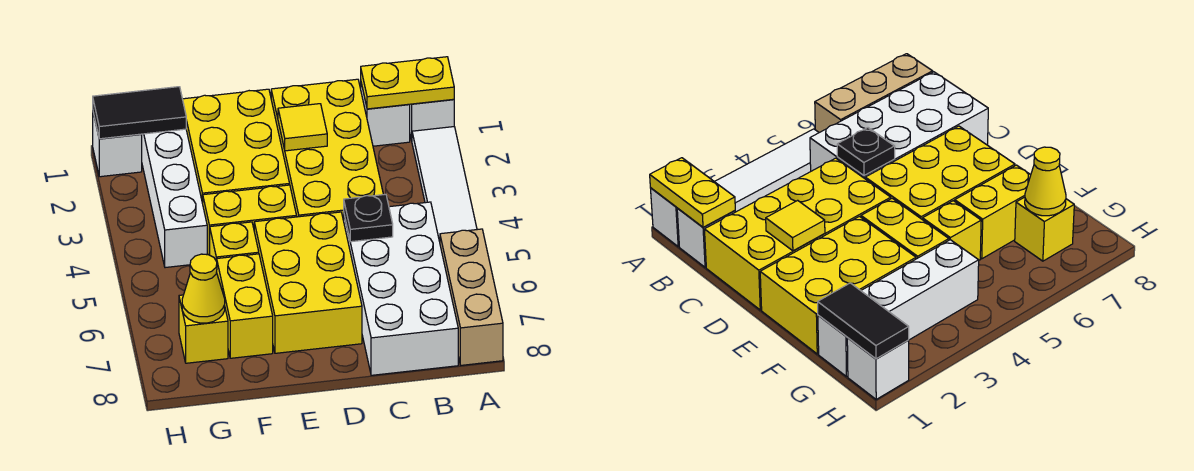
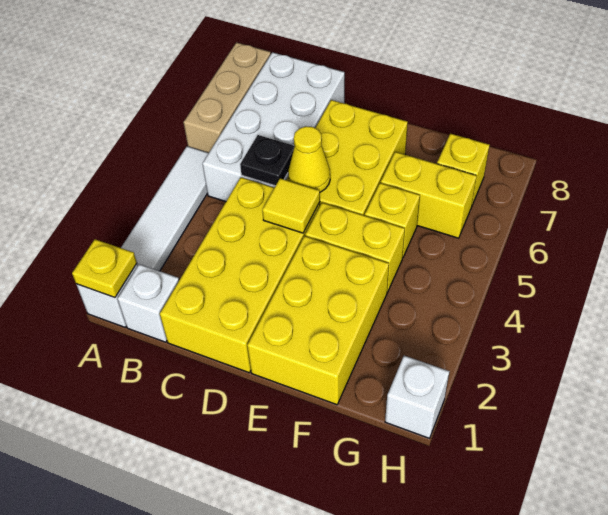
yellow plate A1:B1 level 2 -> yellow plate A1 level 2
yellow tile D2 level 2 -> yellow tile D4 level 2
yellow brick F6:F7 level 1 -> yellow brick F6:G6 level 1
white brick G1:G4 level 1 -> none
black tile G1:H1 level 2 -> none
yellow cone G7 level 2 -> yellow cone D5 level 2

